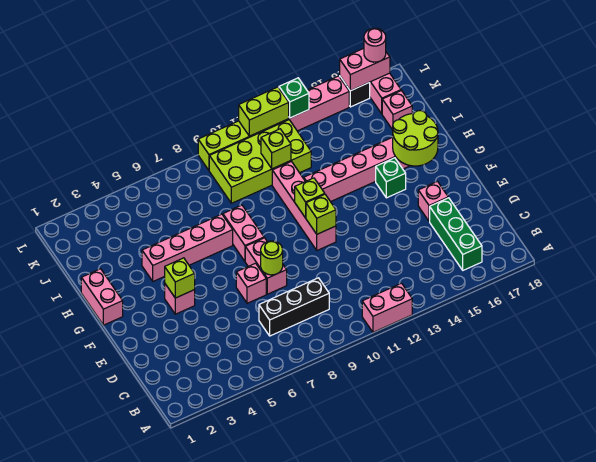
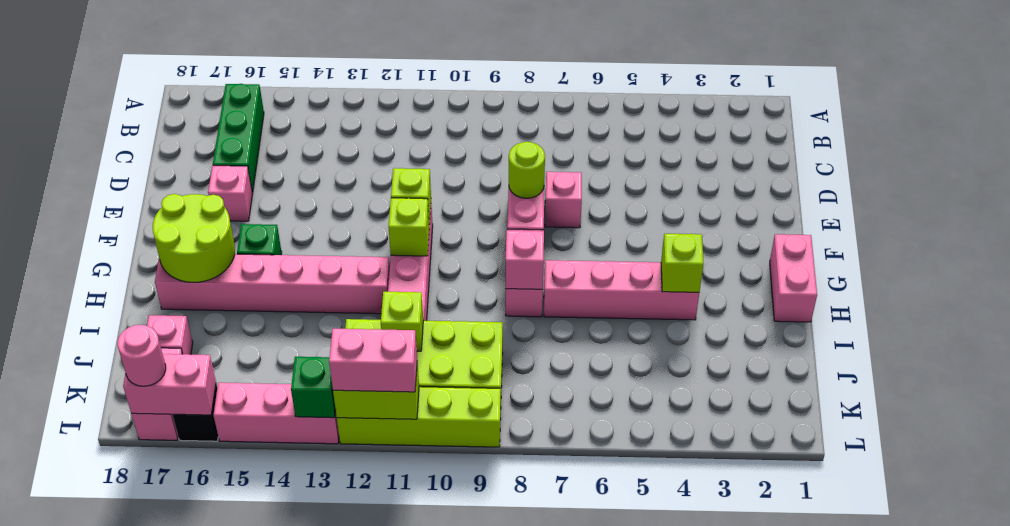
pink brick A11:A12 level 1 -> pink brick L11:L12 level 3
black brick C7:C9 level 1 -> none
pink brick F4 level 1 -> pink brick H8 level 2
lime brick F4 level 2 -> lime brick H4 level 2

